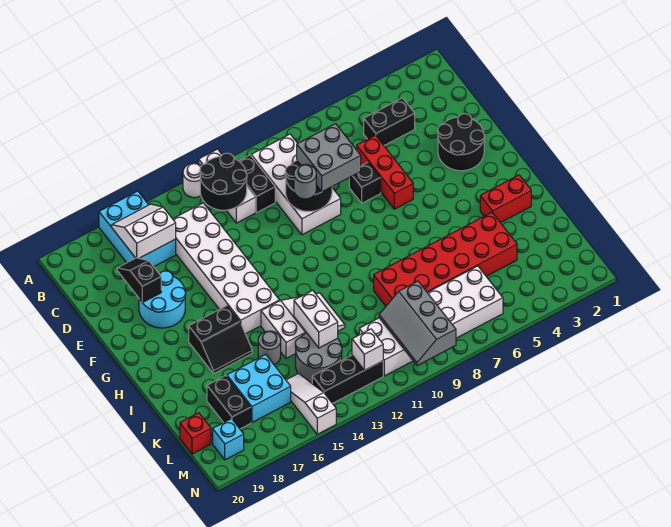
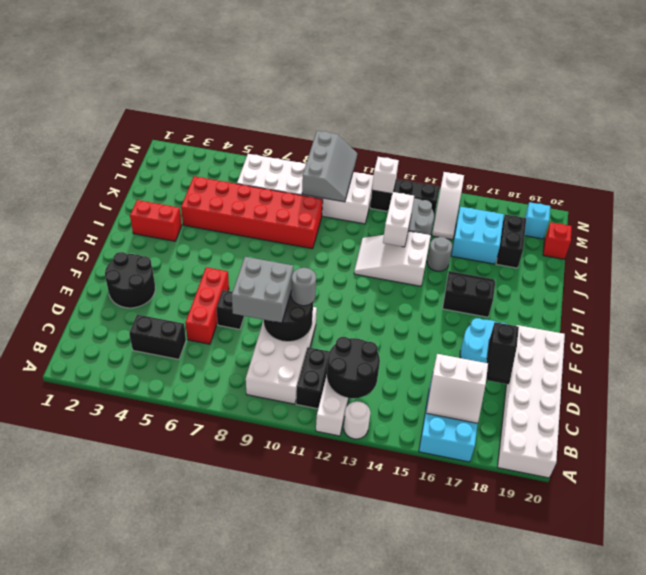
white brick C14:H15 level 1 -> white brick A19:F20 level 1

